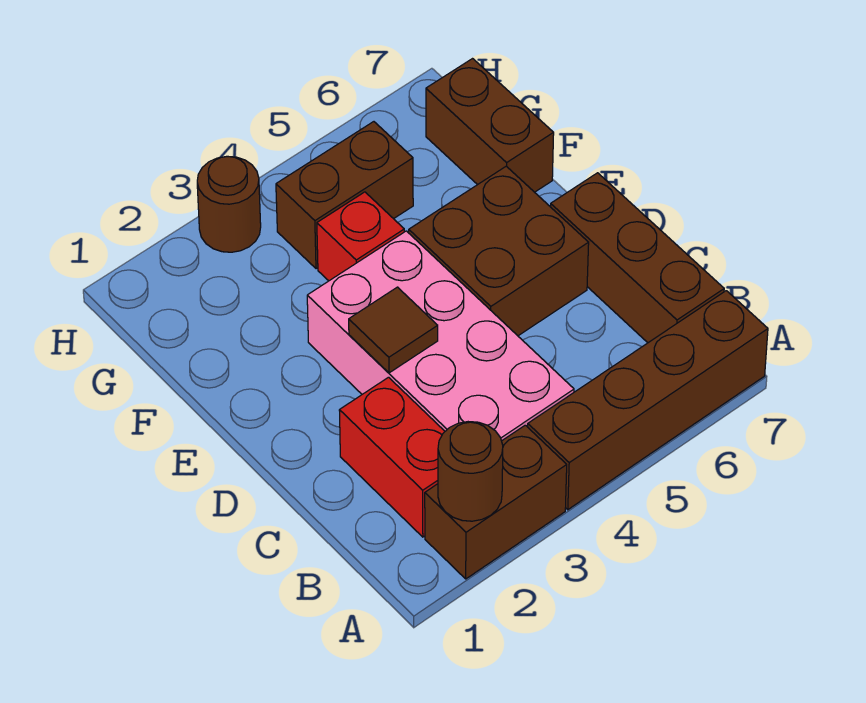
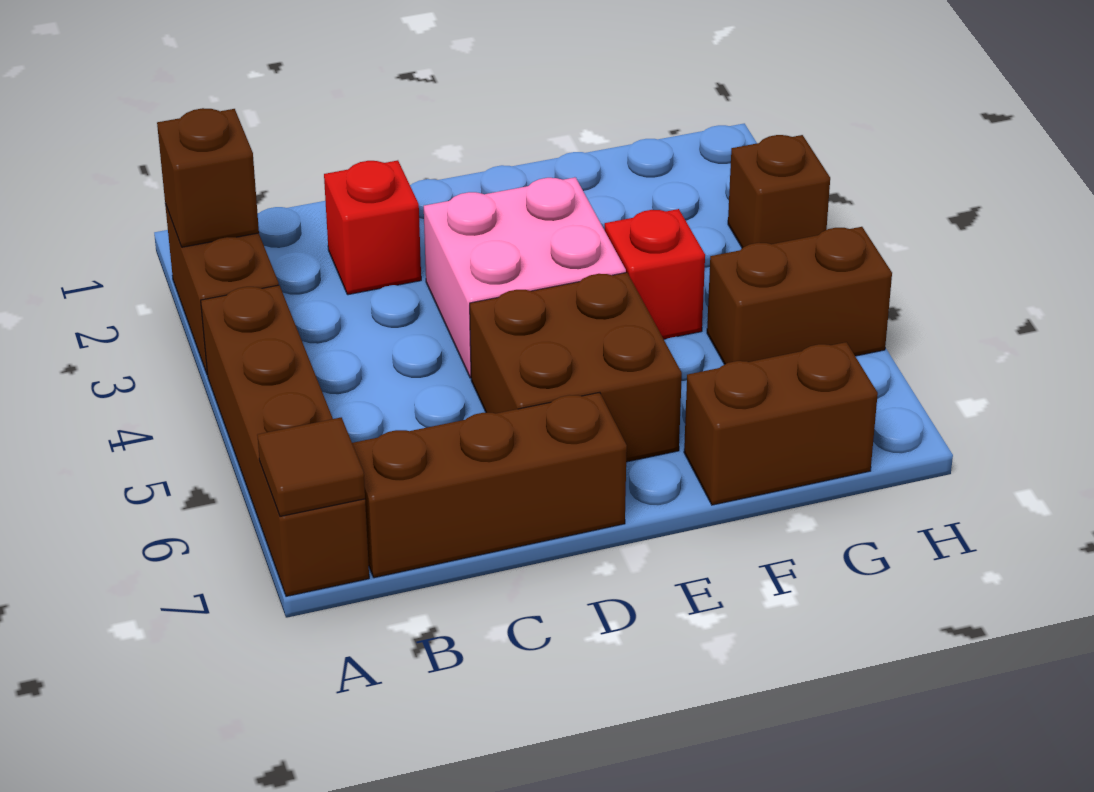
brown round brick A2 level 2 -> brown brick A2 level 2
red brick B2:C2 level 1 -> red brick C2 level 1
pink brick B3:E4 level 1 -> pink brick D3:E4 level 1
brown tile D3 level 2 -> brown tile A7 level 2
brown brick G4:G5 level 1 -> brown brick G5:H5 level 1
brown round brick H3 level 1 -> brown brick H3 level 1

